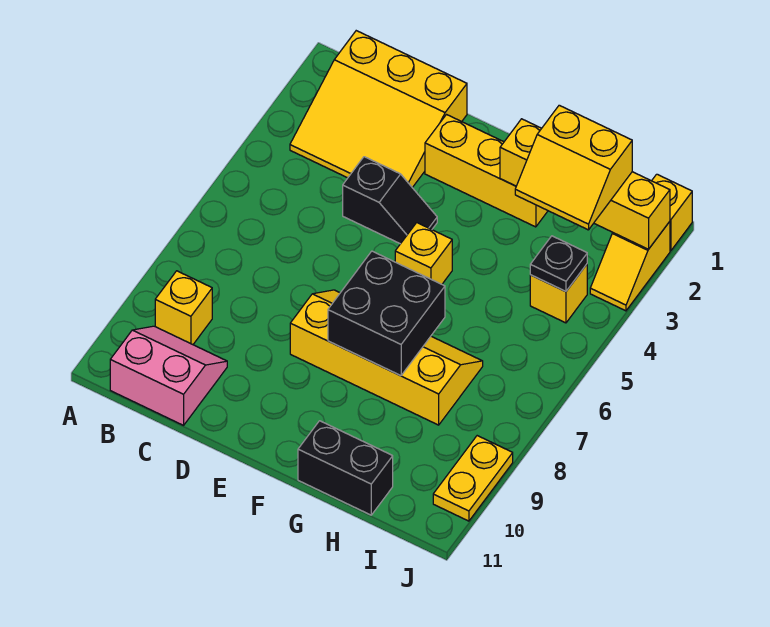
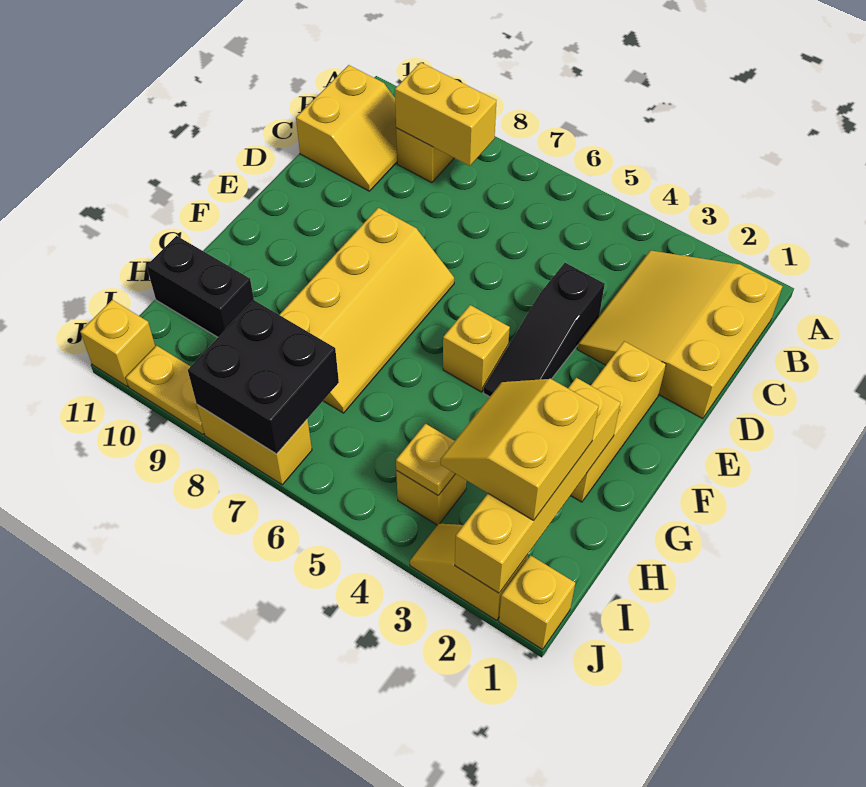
none -> yellow brick B8:B9 level 2
pink slope B10:C11 level 1 top 11 -> yellow slope B10:C11 level 1 top 11
black slope D4:E4 level 1 top D -> black slope D4:F4 level 1 top D
black brick F7:G8 level 2 -> black brick I7:J8 level 2
black brick G11:H11 level 1 -> black brick H10:H11 level 1
black plate I4 level 2 -> yellow plate I4 level 2
none -> yellow brick J7:J8 level 1
none -> yellow brick J11 level 1

